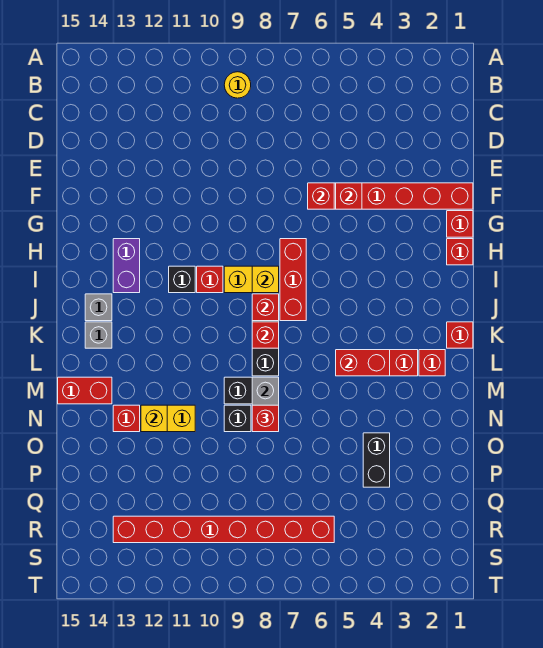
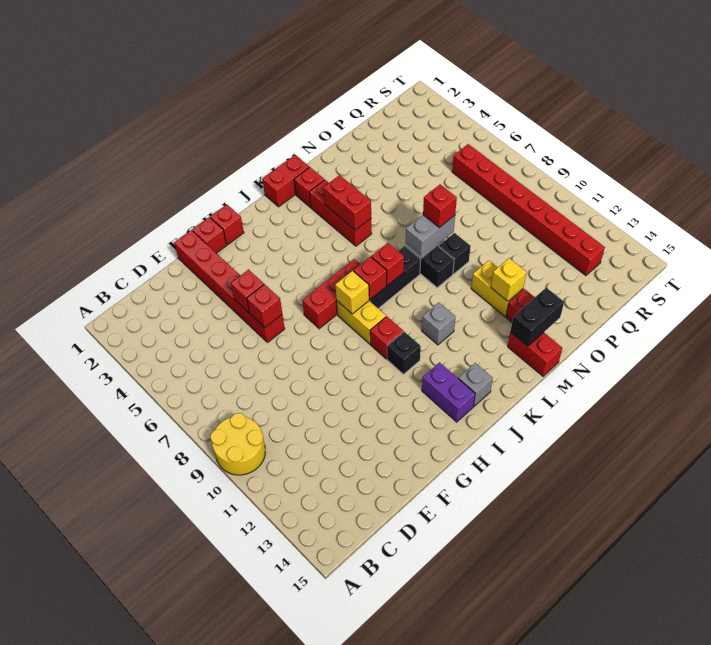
yellow round brick B9 level 1 -> yellow round brick A9:B10 level 1
purple brick H13:I13 level 1 -> purple brick I13:I14 level 1
red brick K1 level 1 -> red brick K1:L1 level 1
grey brick K14 level 1 -> grey brick K11 level 1
black brick O4:P4 level 1 -> black brick M14:N14 level 2

